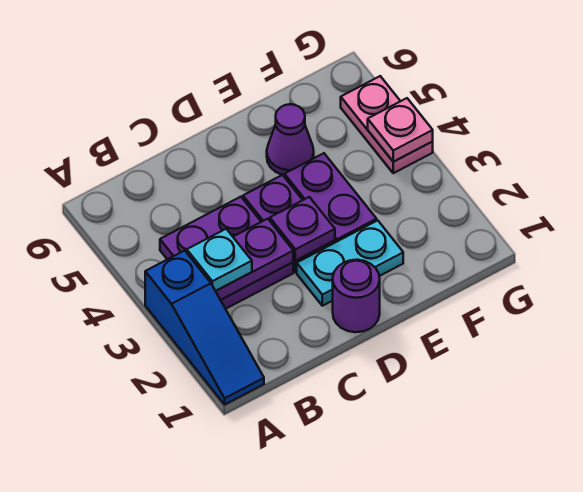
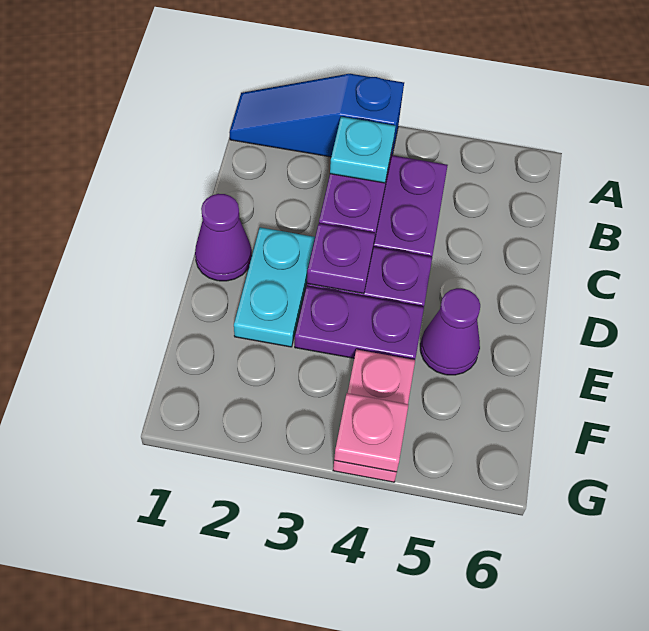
purple round brick D1 level 1 -> purple cone D1 level 1
pink plate G4:G5 level 1 -> pink plate F4:G4 level 1

